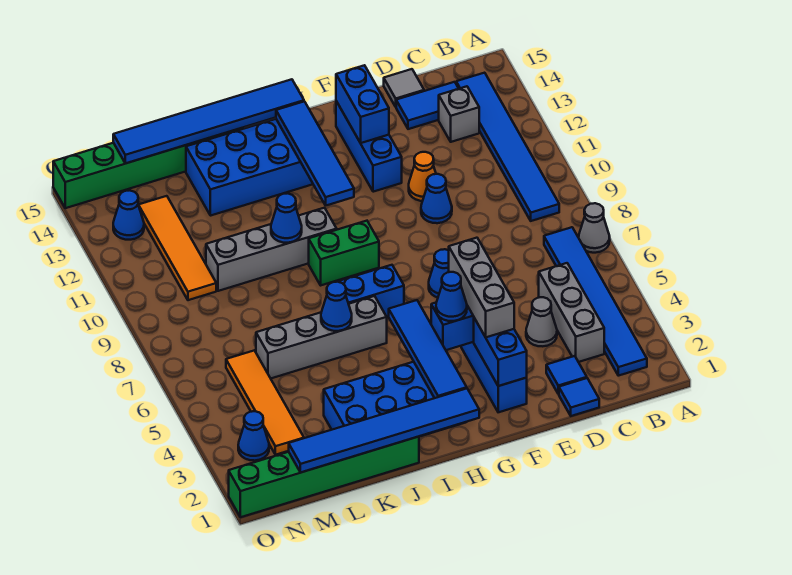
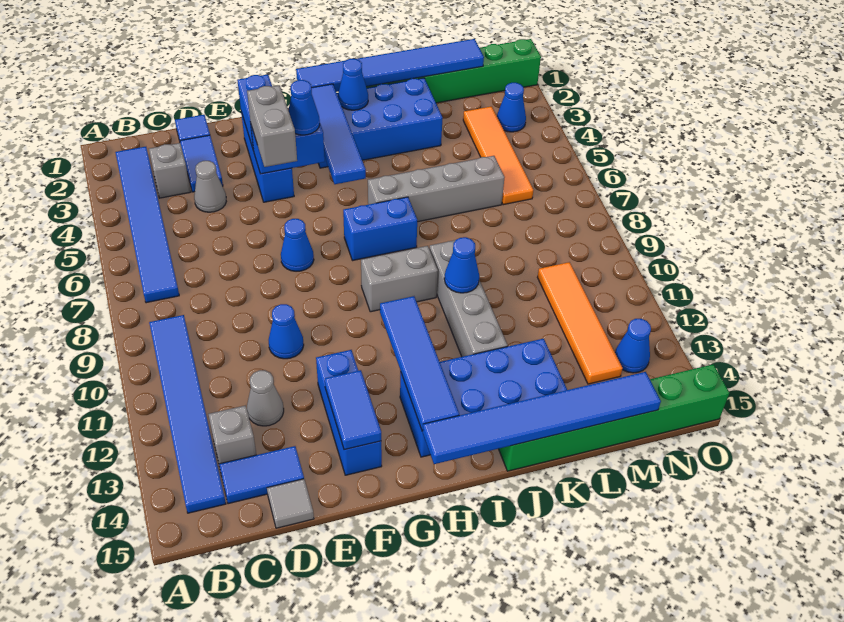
grey cone A7 level 1 -> grey cone D12 level 1
grey brick C3:C5 level 1 -> grey brick C3 level 1
blue tile D2 level 1 -> blue tile D2:D3 level 1
orange cone E11 level 1 -> none
grey brick F3:F5 level 3 -> grey brick F4:F5 level 3
blue brick F13:F14 level 2 -> blue tile F13:F14 level 2
green brick H9:I9 level 1 -> grey brick H9:I9 level 1
grey brick I10:L10 level 1 -> grey brick J9:J12 level 1
blue cone J6 level 2 -> blue cone I2 level 2

